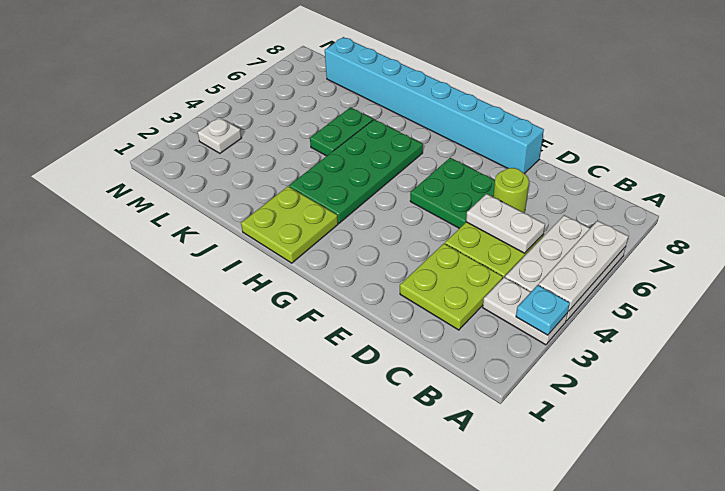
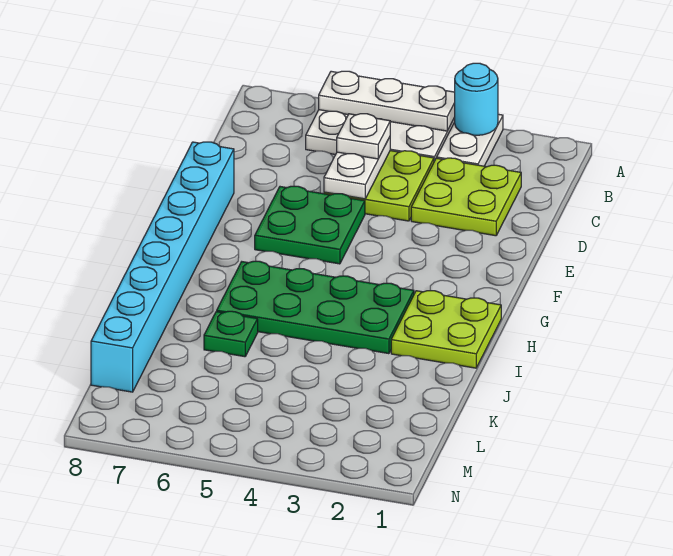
cyan plate A3 level 2 -> cyan round brick A3 level 2
lime round brick D6 level 1 -> none
green plate J5:J6 level 1 -> green plate J6 level 1
white plate M3 level 1 -> white plate C5 level 3

